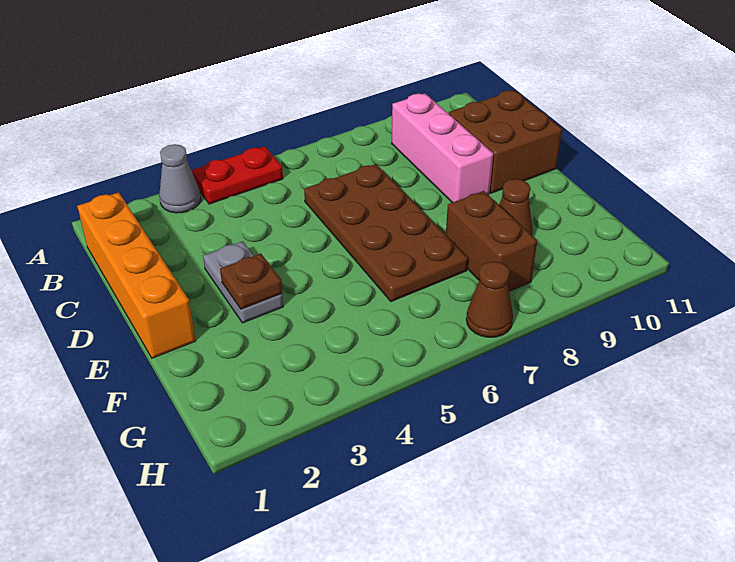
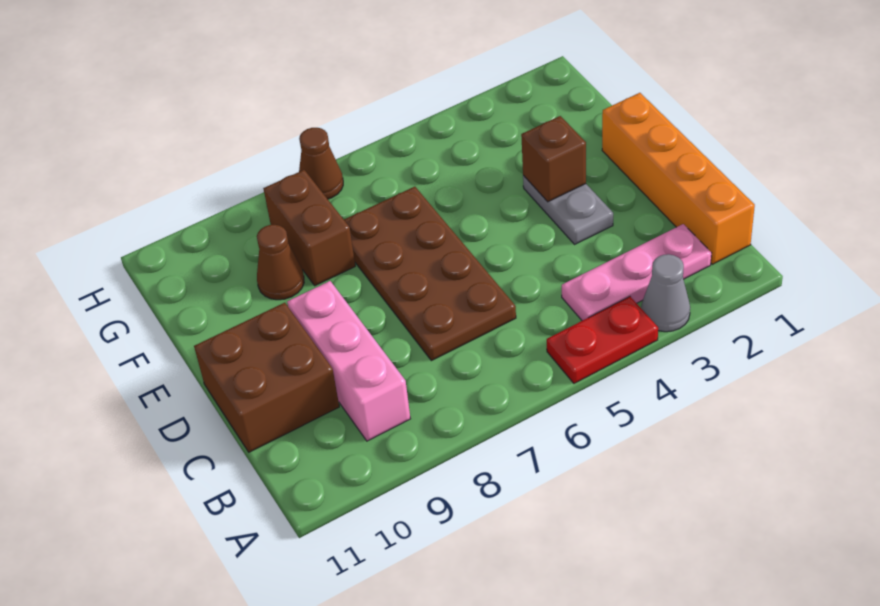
none -> pink plate B2:B4 level 1
brown plate E3 level 2 -> brown brick E3 level 2

